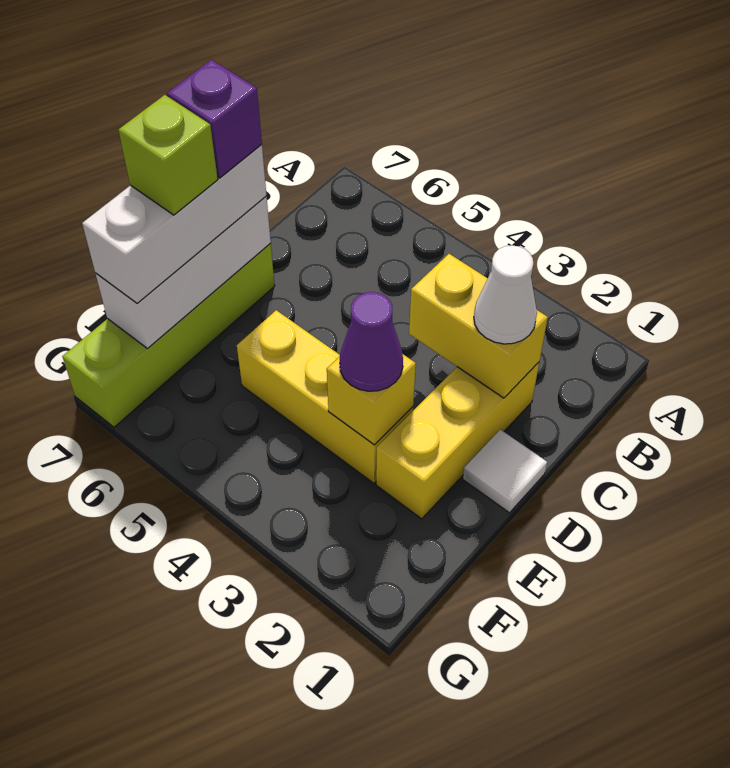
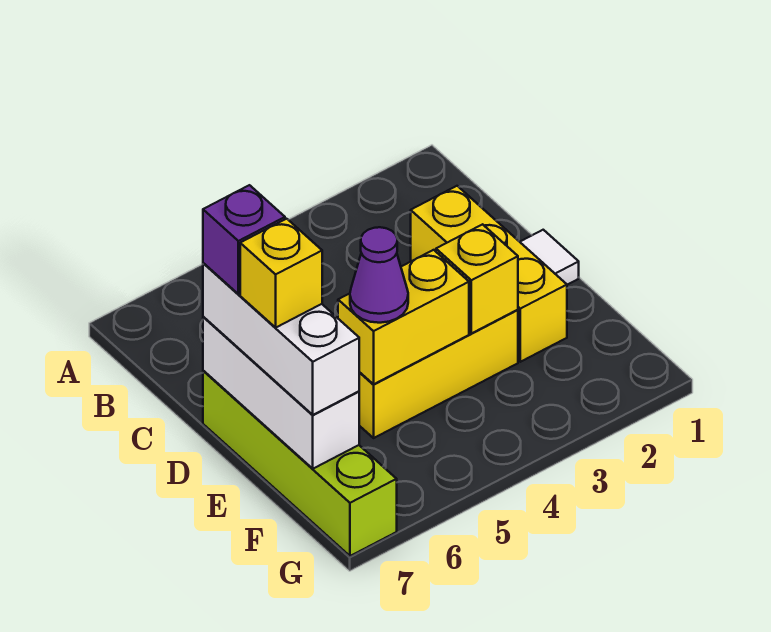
yellow brick C2:C3 level 2 -> yellow brick E4:E5 level 2
white cone C2 level 3 -> none
purple cone E3 level 3 -> purple cone E5 level 3
lime brick E7 level 4 -> yellow brick E7 level 4

